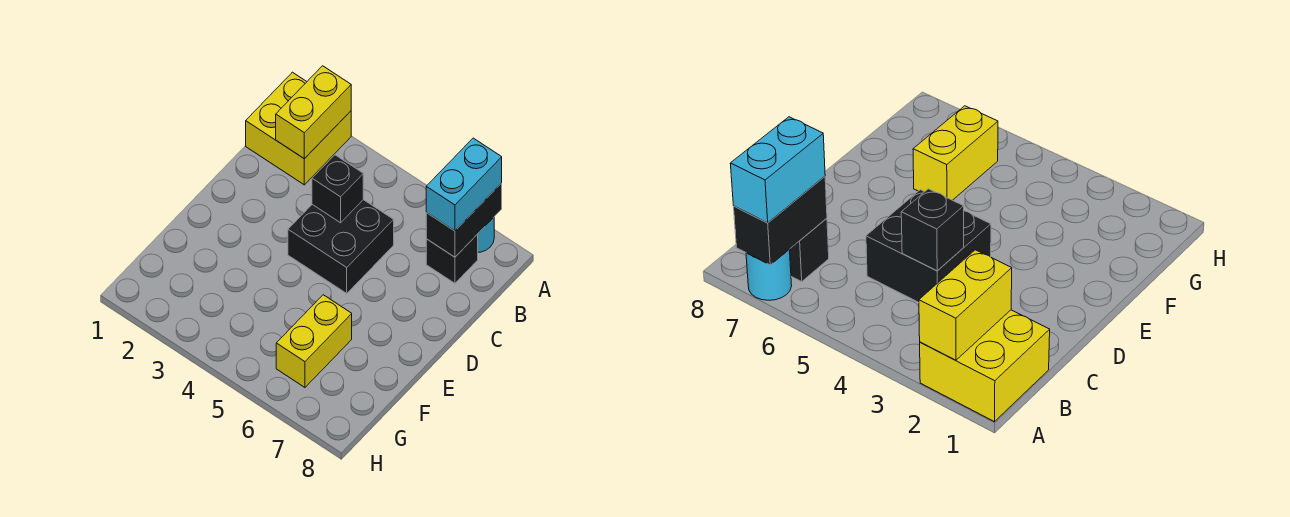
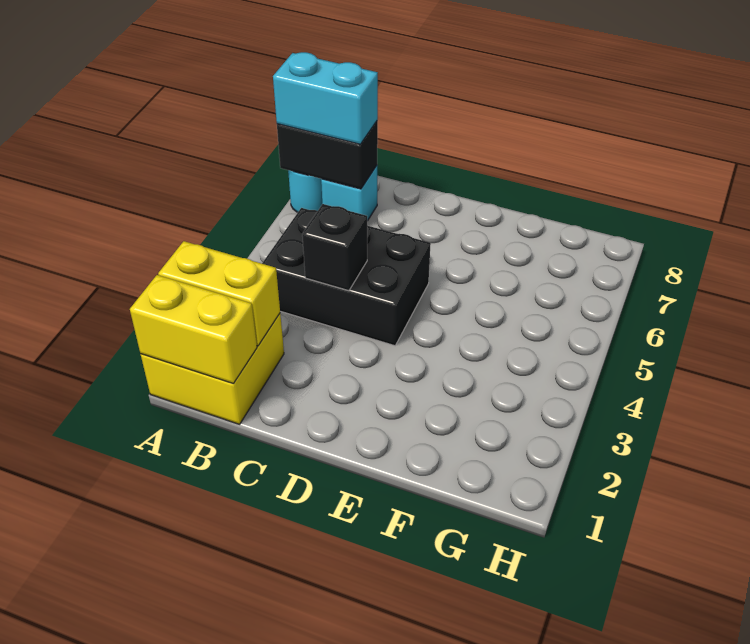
black brick B7 level 1 -> cyan brick B7 level 1
black brick C4:D5 level 1 -> black brick B4:D5 level 1
yellow brick F6:G6 level 1 -> yellow brick A1:B1 level 2

